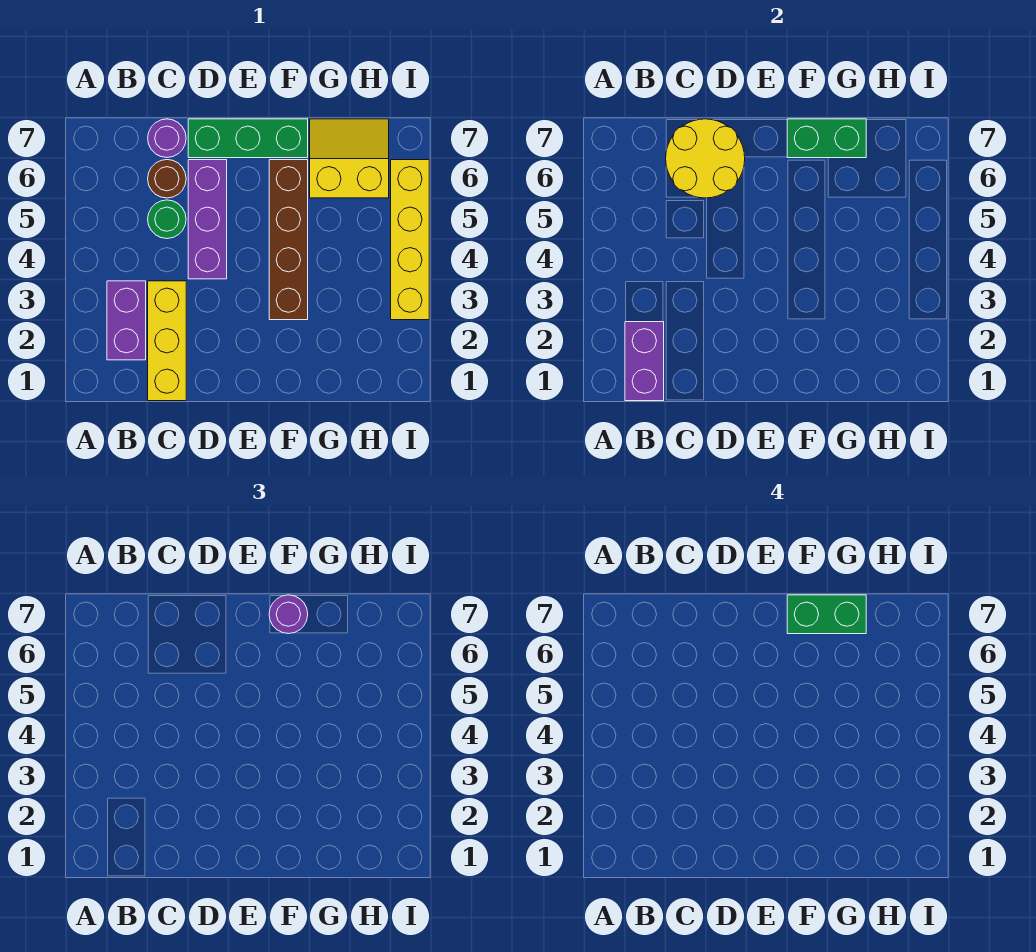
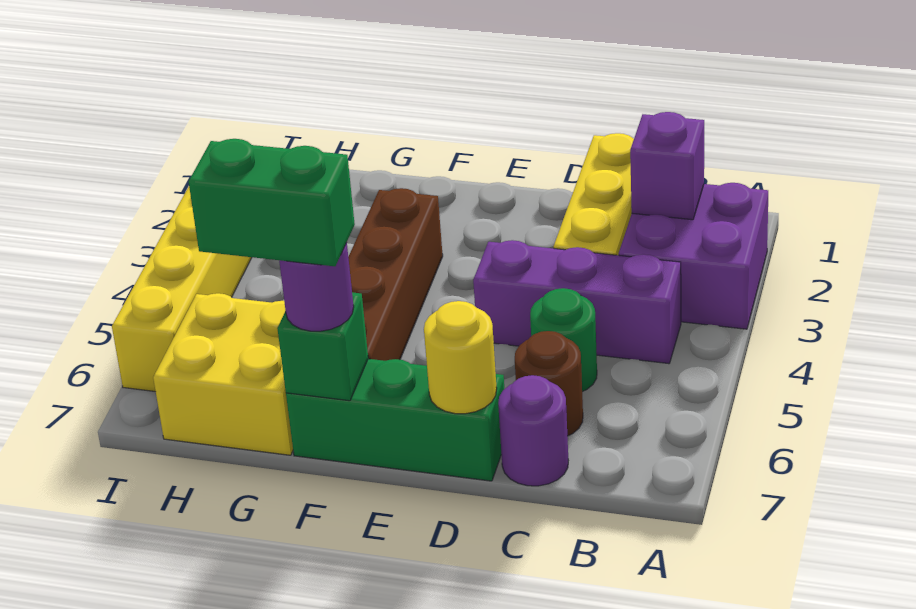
purple brick B1:B2 level 2 -> purple brick B2 level 2
purple brick B2:B3 level 1 -> purple brick A2:B3 level 1
yellow round brick C6:D7 level 2 -> yellow round brick D7 level 2
purple brick D4:D6 level 1 -> purple brick B4:D4 level 1
green brick F7:G7 level 2 -> green brick F7 level 2
yellow slope G6:H7 level 1 top 6 -> yellow brick G6:H7 level 1

